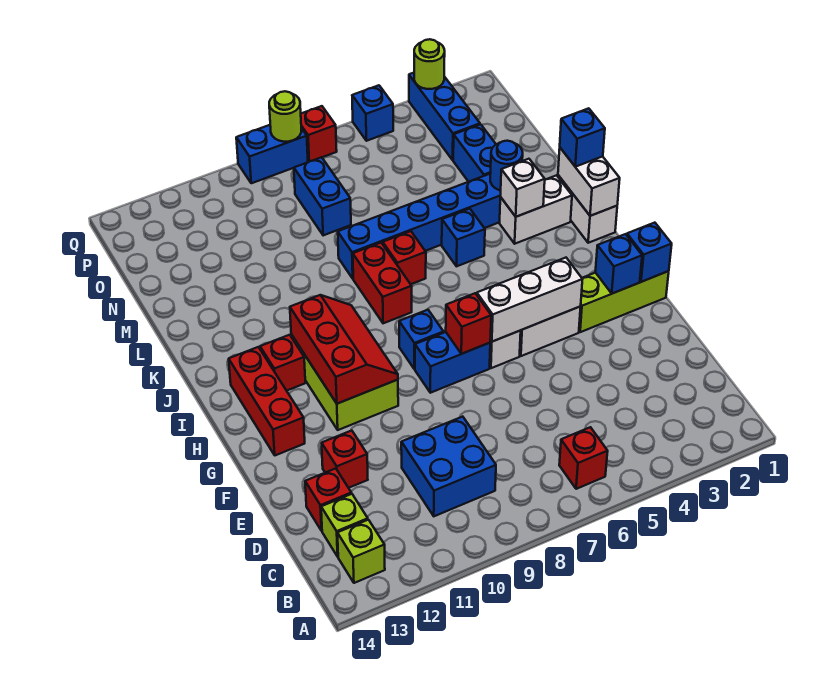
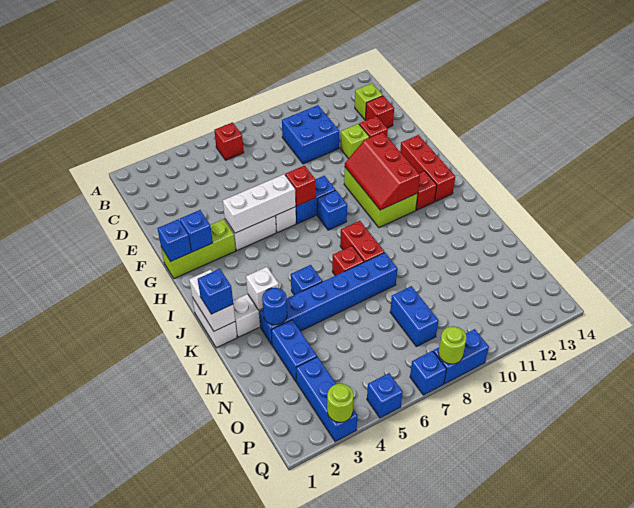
lime brick B13 level 1 -> lime brick E11 level 1
red brick Q7 level 1 -> blue brick Q7 level 1

